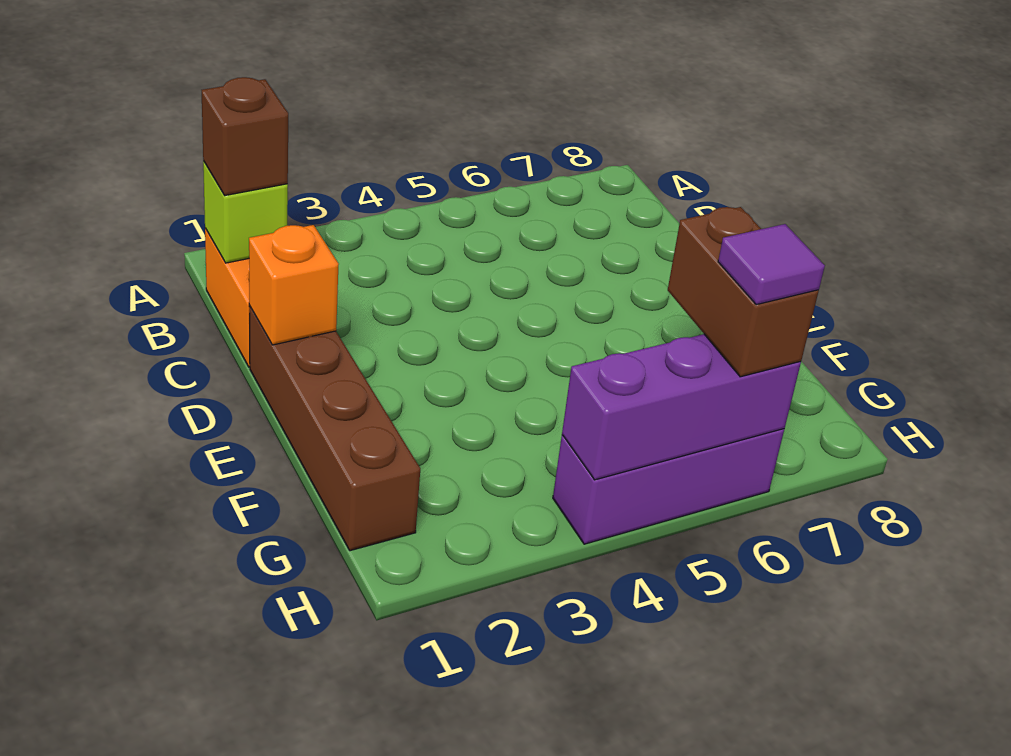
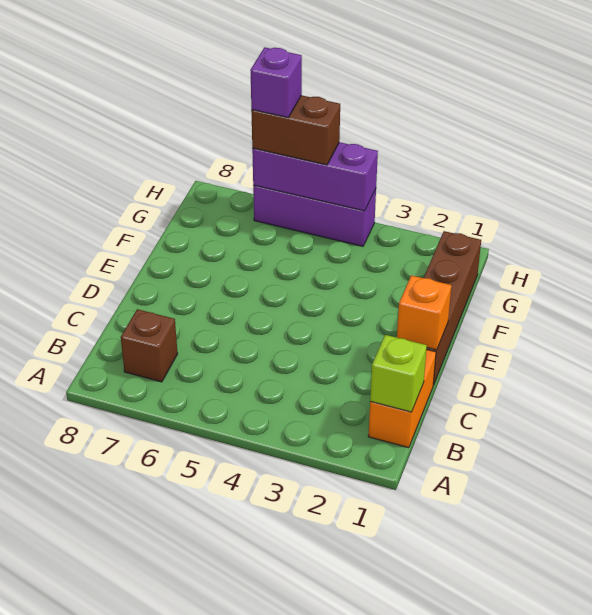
brown brick B1 level 3 -> brown brick B7 level 1
brown brick G6:H6 level 3 -> brown brick H5:H6 level 3
purple tile H6 level 4 -> purple brick H6 level 4

